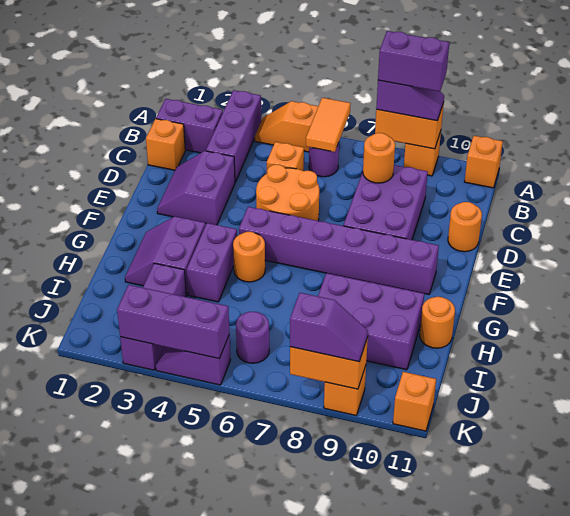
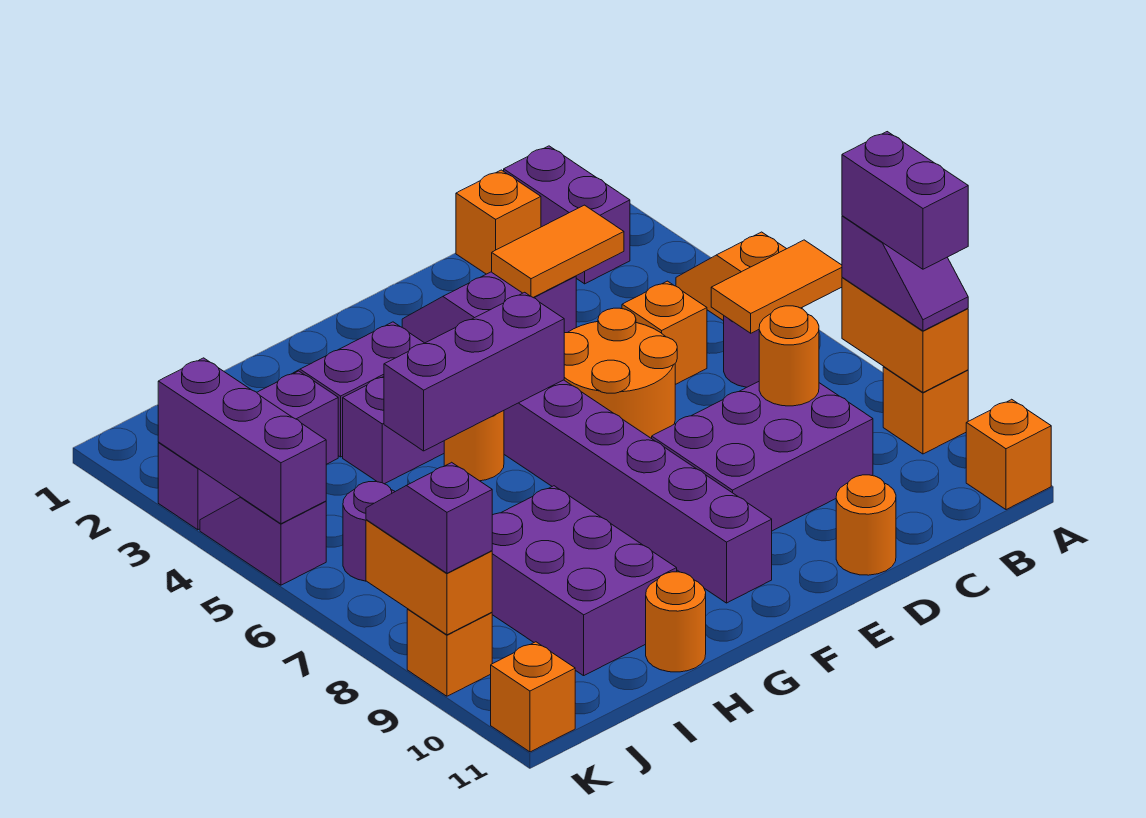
purple brick A3:C3 level 1 -> purple brick F5:H5 level 2
none -> orange tile C3:D3 level 2
purple slope K8:K9 level 3 top 8 -> purple slope K8:K9 level 3 top 9

